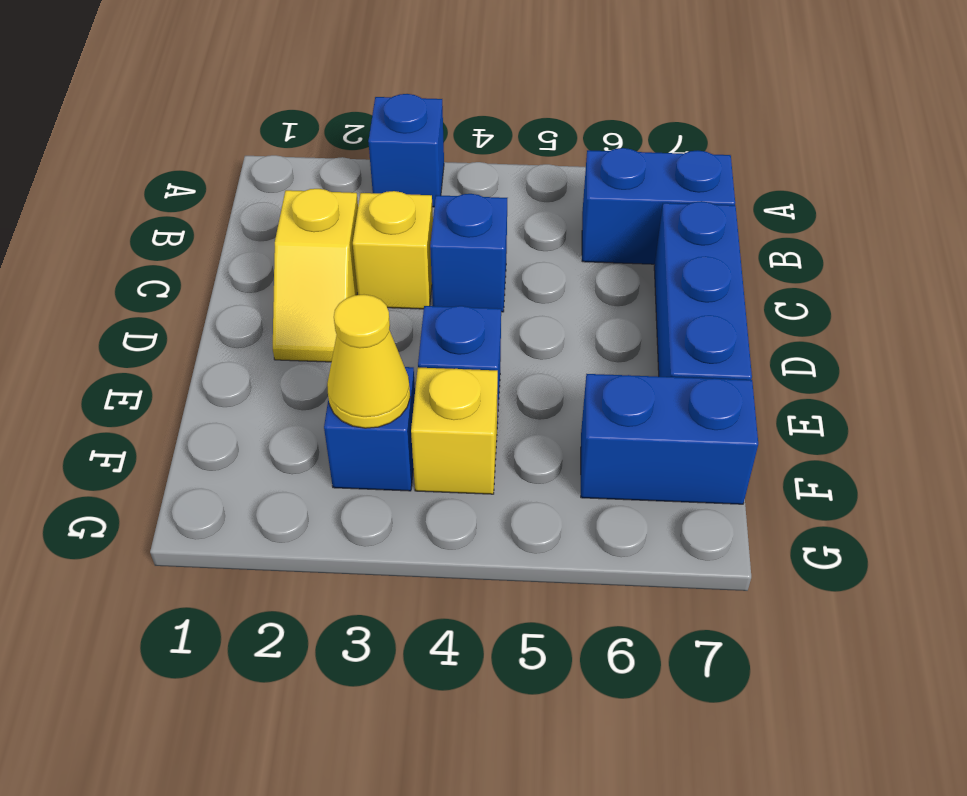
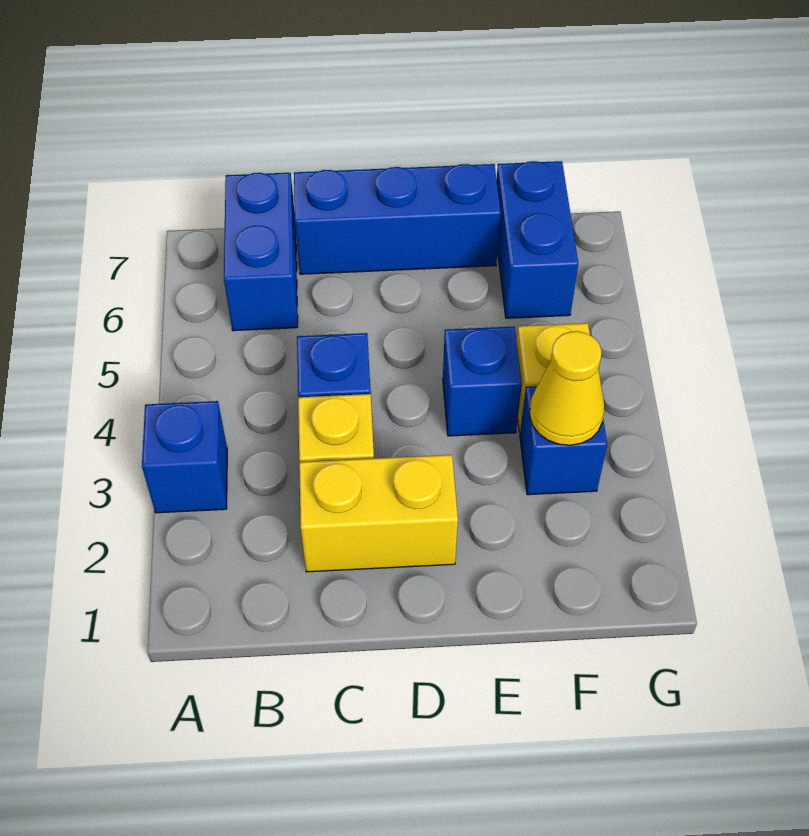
yellow slope C2:D2 level 1 top C -> yellow brick C2:D2 level 1

